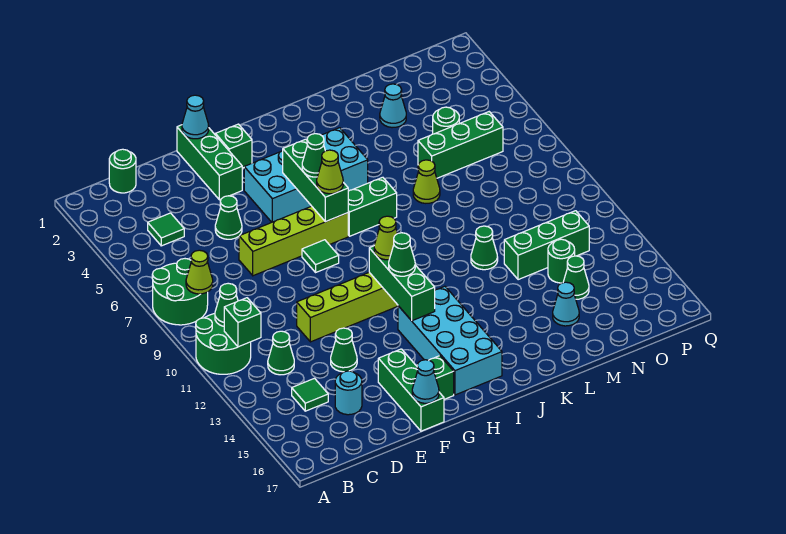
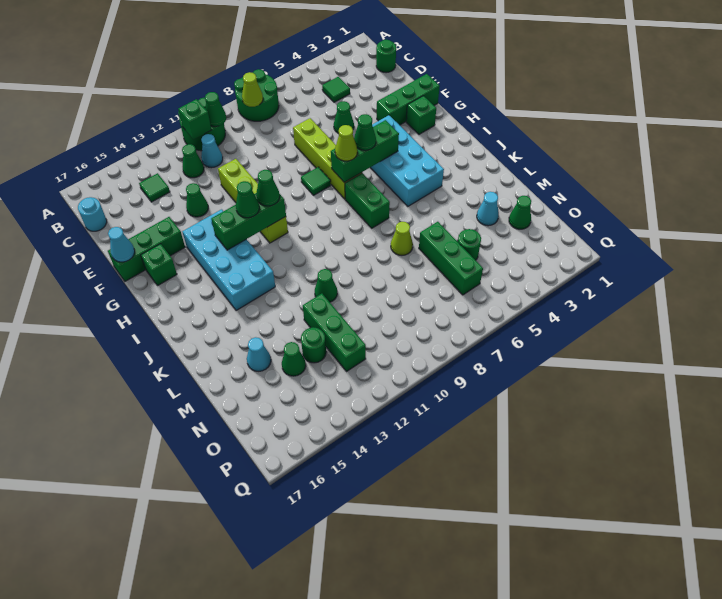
cyan round brick D15 level 1 -> cyan round brick C17 level 1
cyan cone F1 level 2 -> cyan cone C11 level 1
lime cone H11 level 3 -> green cone H11 level 3
cyan brick H13:I16 level 1 -> cyan brick G13:J14 level 1
none -> green cone N2 level 1

